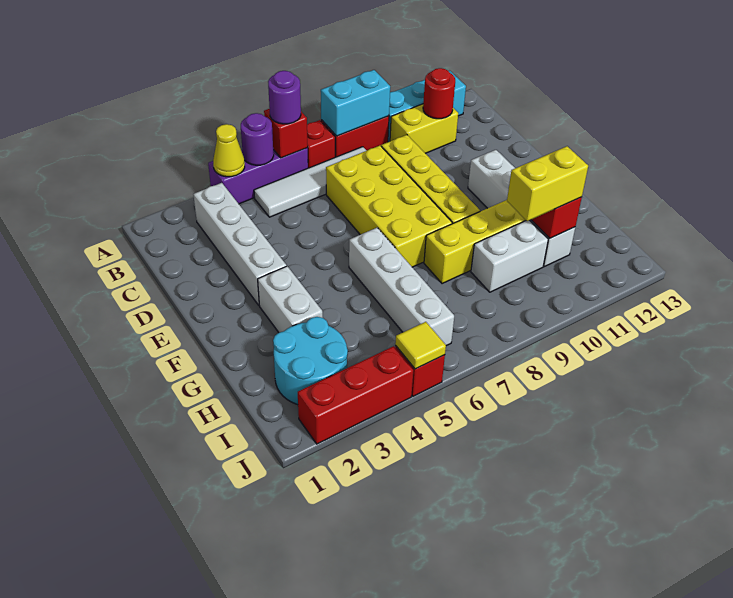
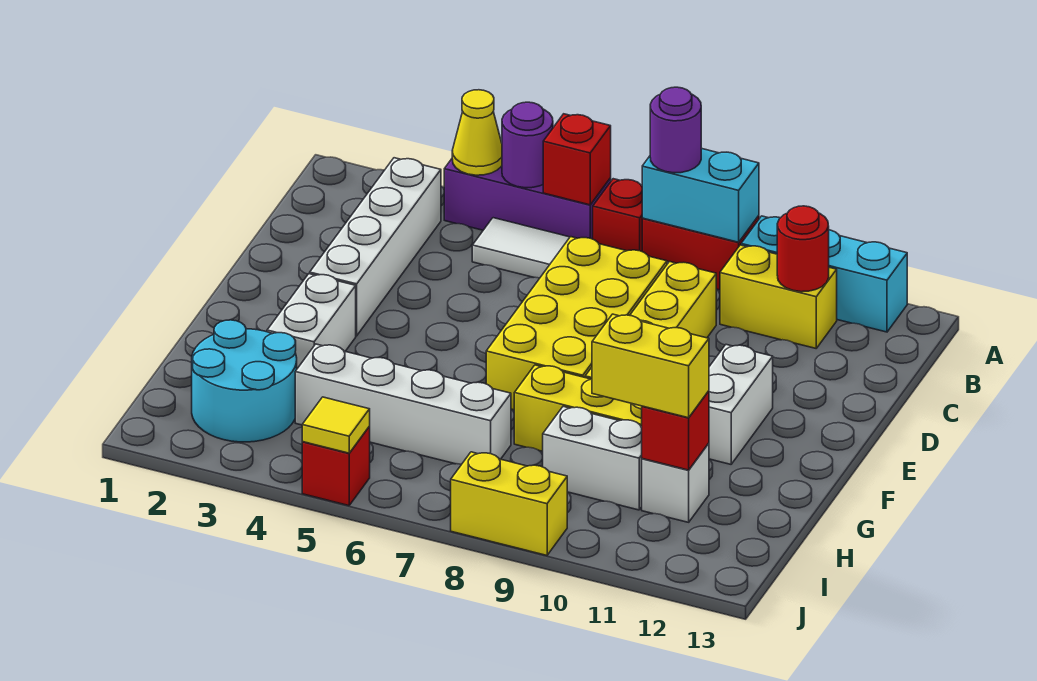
purple round brick A6 level 3 -> purple round brick A8 level 3
white brick F6:I6 level 1 -> white brick H4:H7 level 1
red brick J2:J4 level 1 -> none
none -> yellow brick J8:J9 level 1

